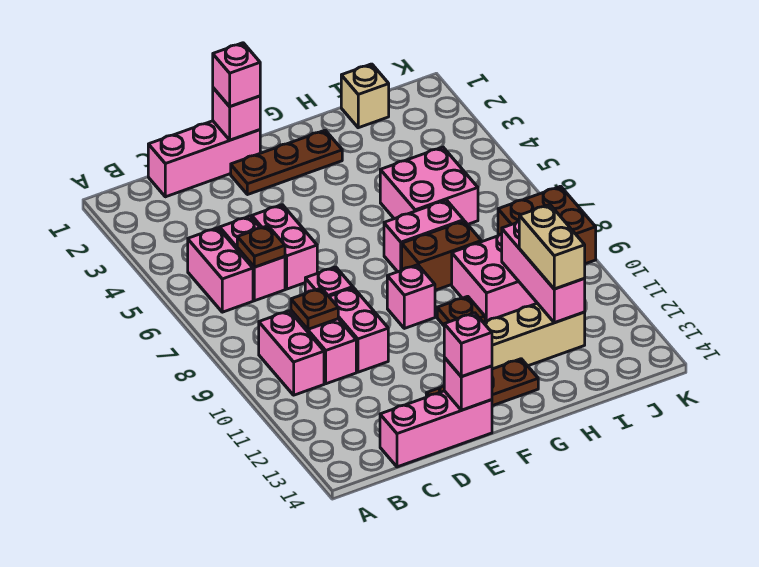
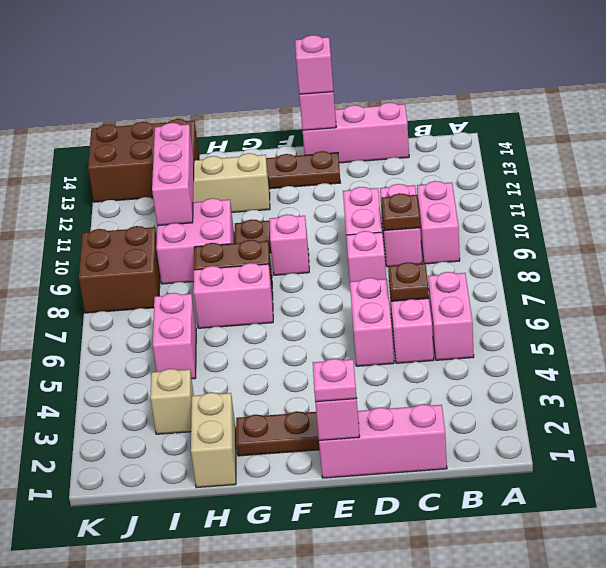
pink brick E1 level 3 -> pink plate E1 level 3
pink brick H5:I6 level 1 -> pink brick I5:I6 level 1
tan brick I1 level 1 -> tan brick I3 level 1
tan brick I11:I12 level 3 -> tan brick H1:H2 level 1
none -> brown brick I13:K14 level 1

